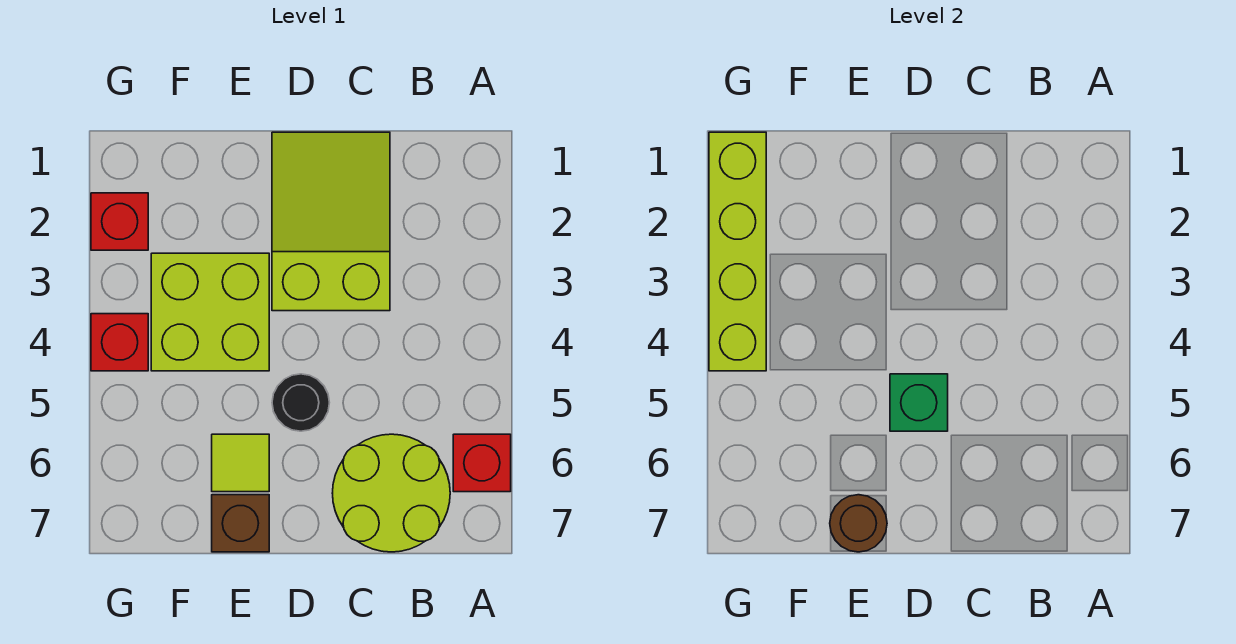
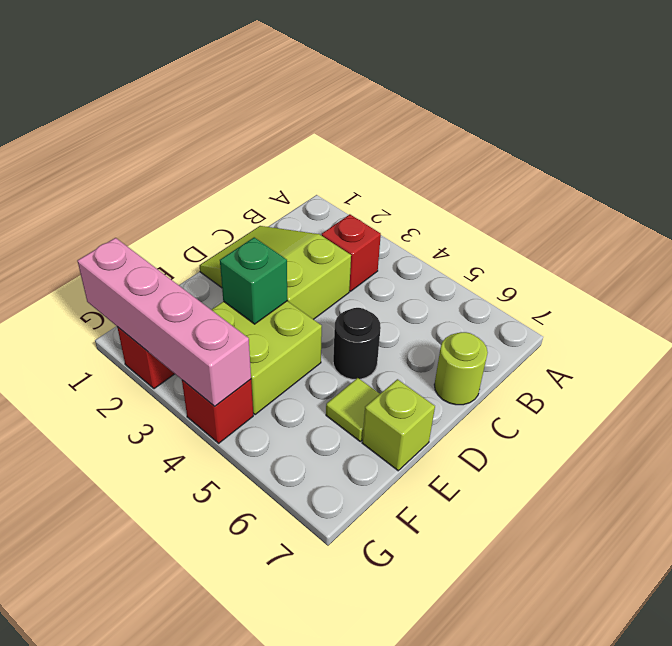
red brick A6 level 1 -> red brick B3 level 1
lime round brick B6:C7 level 1 -> lime round brick C7 level 1
green brick D5 level 2 -> green brick E3 level 2
brown brick E7 level 1 -> lime brick E7 level 1
brown round brick E7 level 2 -> none
lime brick G1:G4 level 2 -> pink brick G1:G4 level 2

